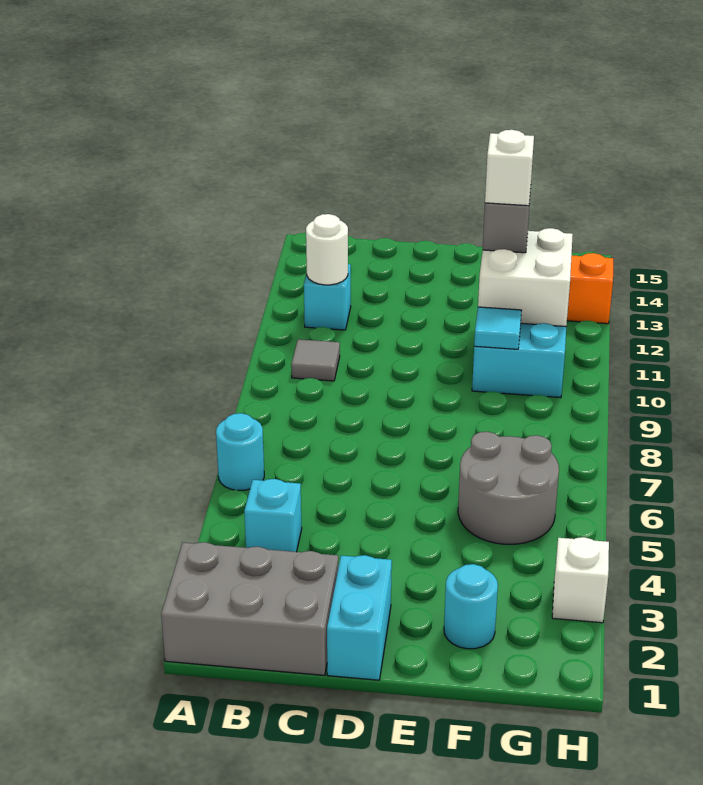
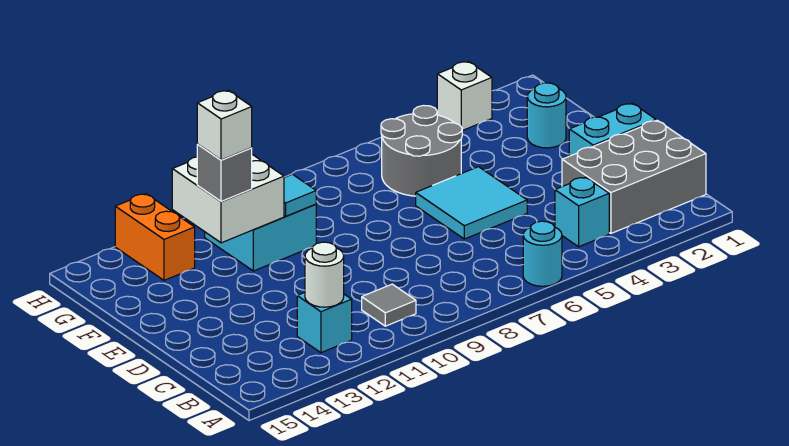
grey brick A1:C2 level 1 -> grey brick B1:C3 level 1
none -> cyan tile D5:E6 level 1

